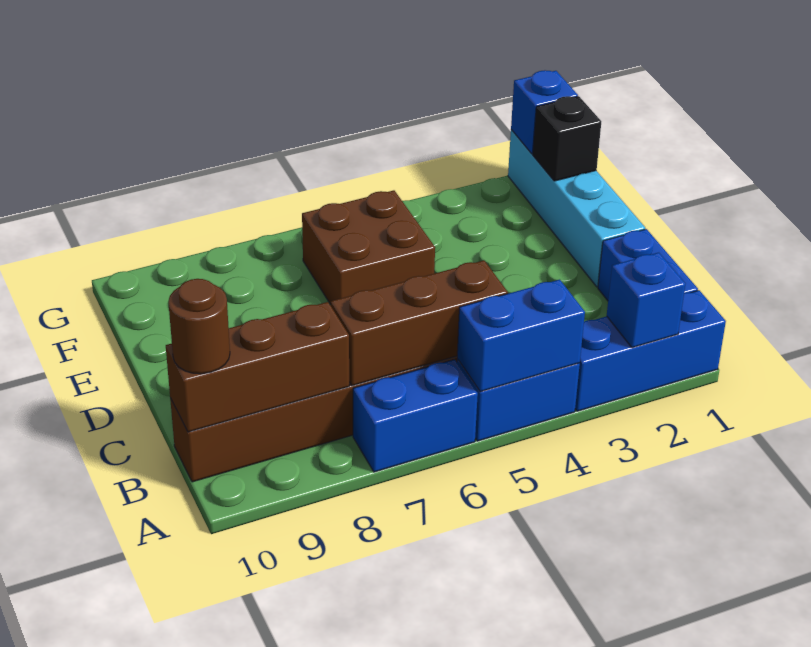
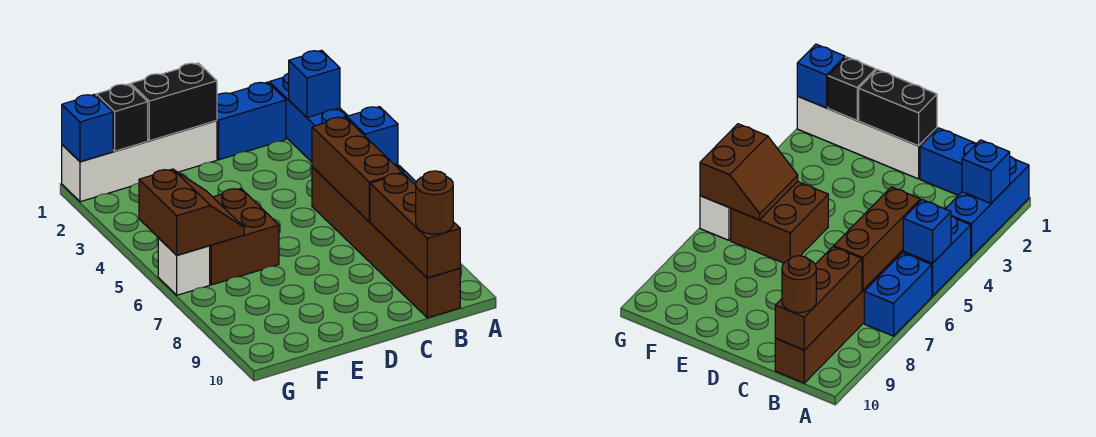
blue brick A4:A5 level 2 -> blue brick A5 level 2
cyan brick D1:G1 level 1 -> white brick D1:G1 level 1
none -> black brick D1:E1 level 2
none -> brown slope F5:G6 level 2 top G
none -> white brick G6 level 1

